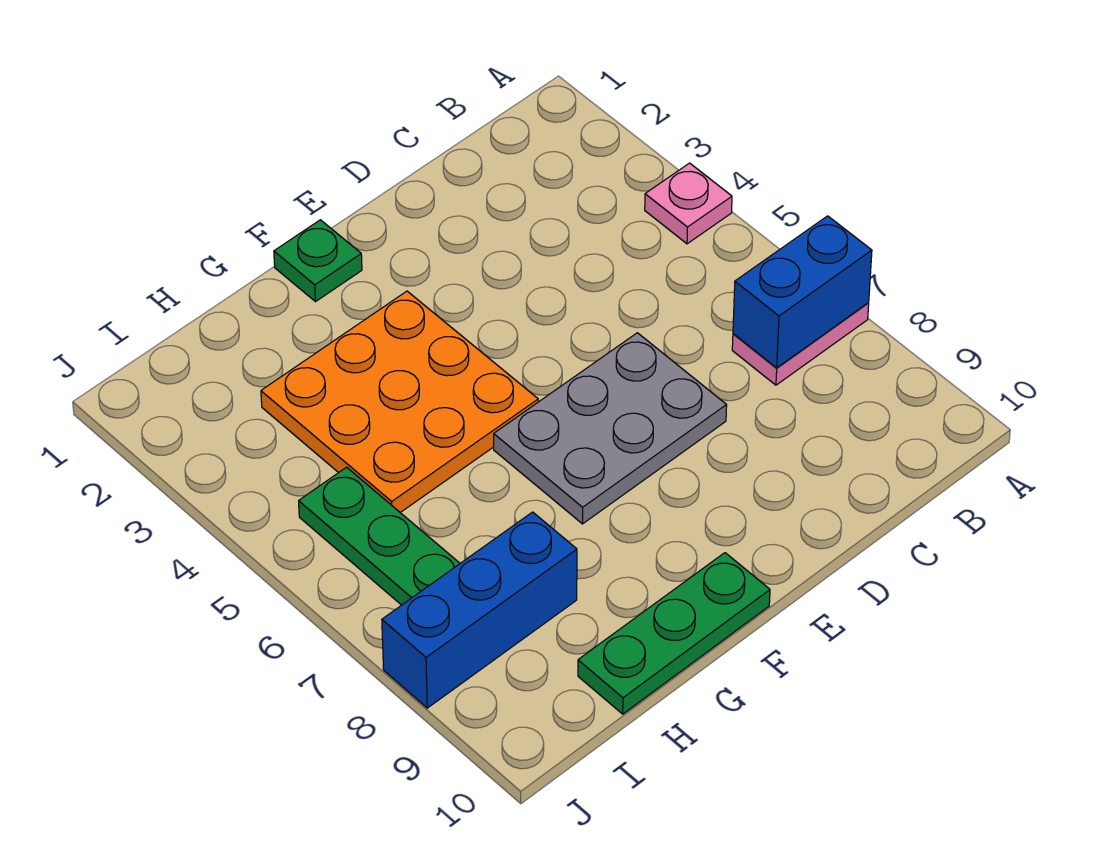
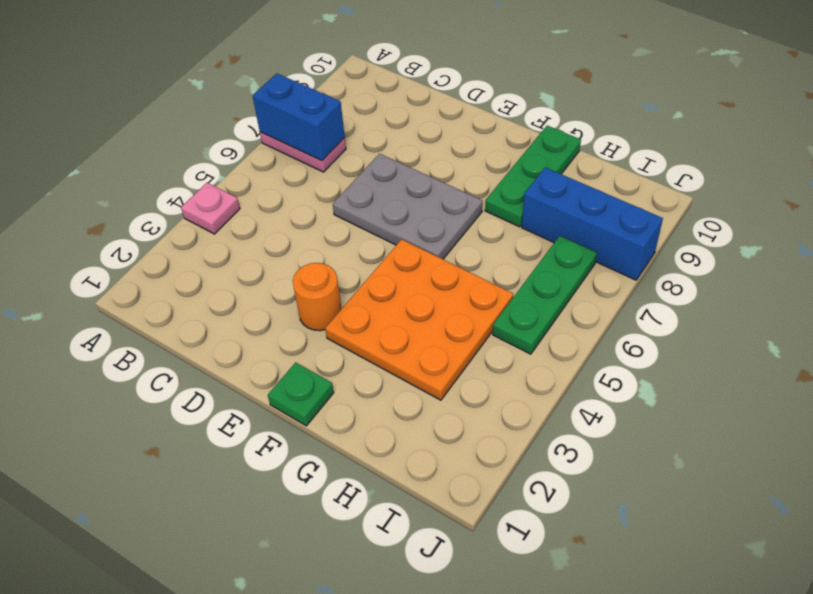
none -> orange round brick E3 level 1
green plate F10:H10 level 1 -> green plate G8:G10 level 1

